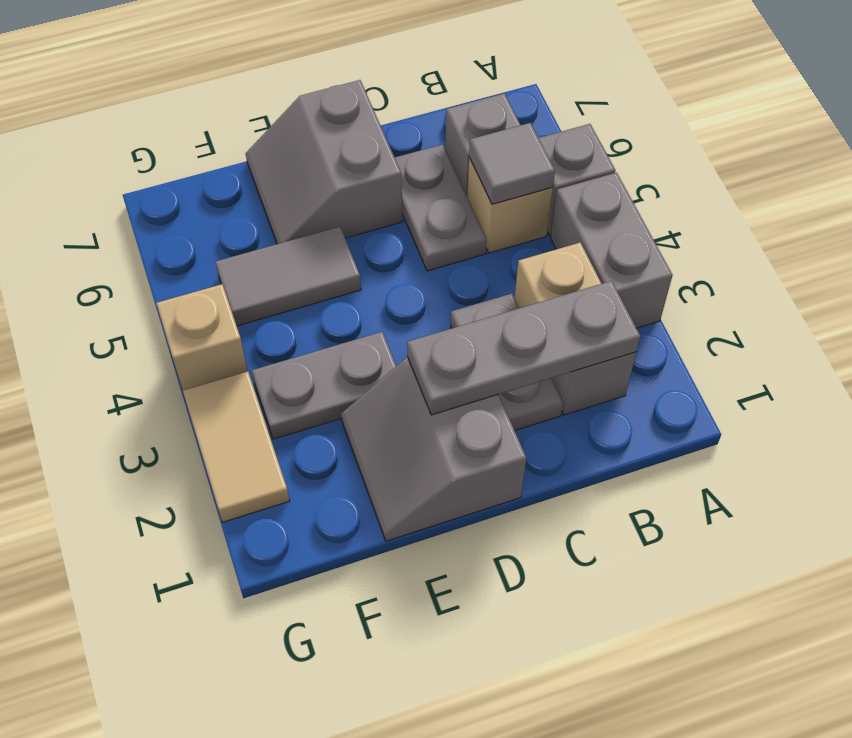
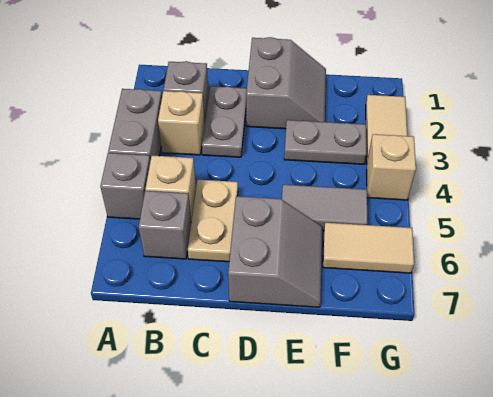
grey plate B2:D2 level 2 -> none
grey tile B5 level 2 -> none
grey plate C5:C6 level 1 -> tan plate C5:C6 level 1
none -> tan tile F6:G6 level 1

